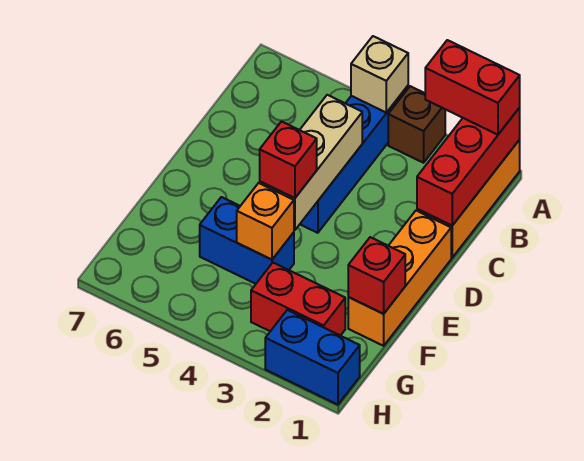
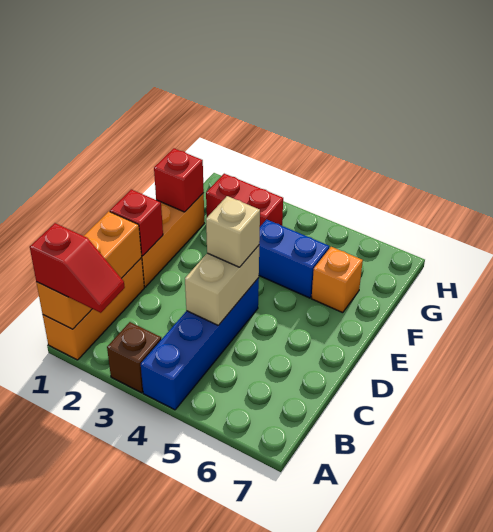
red brick A1:C1 level 2 -> orange brick A1:C1 level 2
red brick A1:A2 level 3 -> red slope A1:A2 level 3 top 1
tan brick A4 level 2 -> tan brick D4 level 3
tan brick C4:E4 level 2 -> tan brick C4:D4 level 2
red brick E4 level 3 -> red brick D1 level 2
orange brick F4 level 2 -> orange brick F6 level 1
blue brick H1:H2 level 1 -> none

